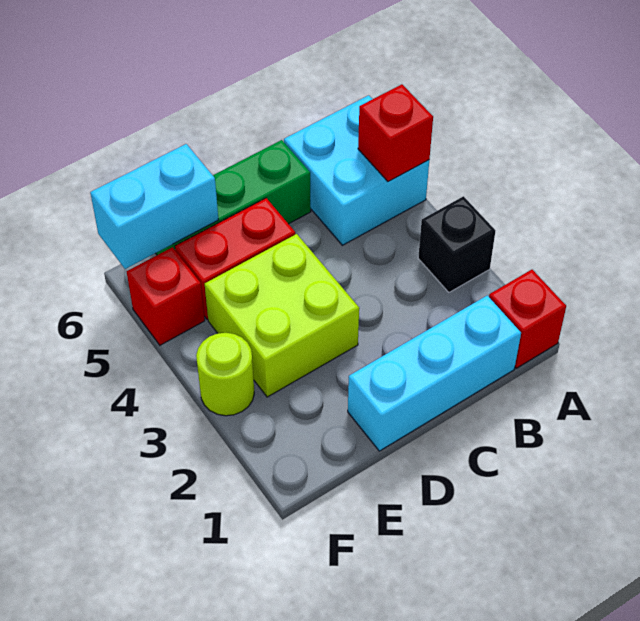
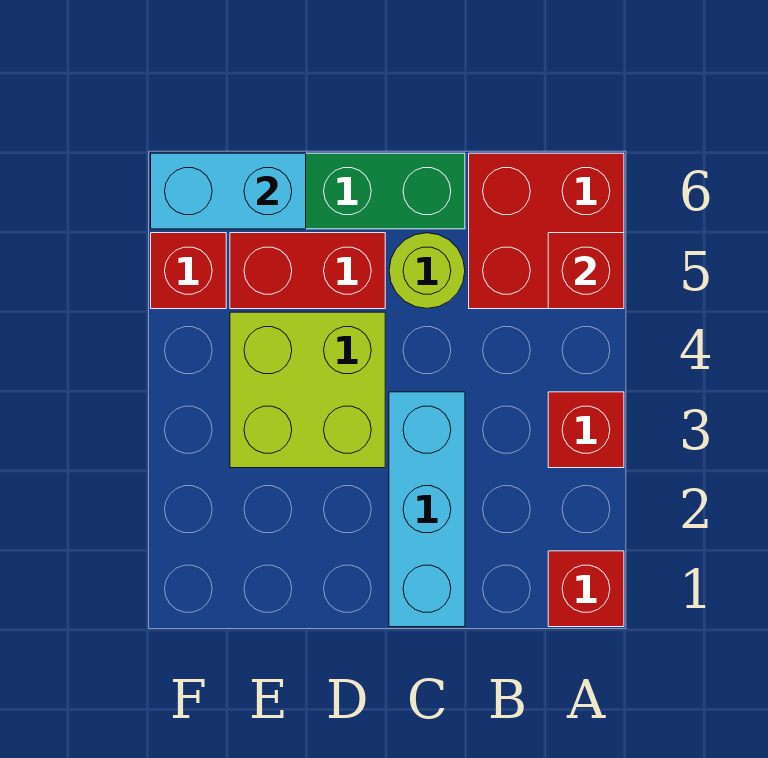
black brick A3 level 1 -> red brick A3 level 1
cyan brick A5:B6 level 1 -> red brick A5:B6 level 1
cyan brick B1:D1 level 1 -> cyan brick C1:C3 level 1
lime round brick F3 level 1 -> lime round brick C5 level 1

